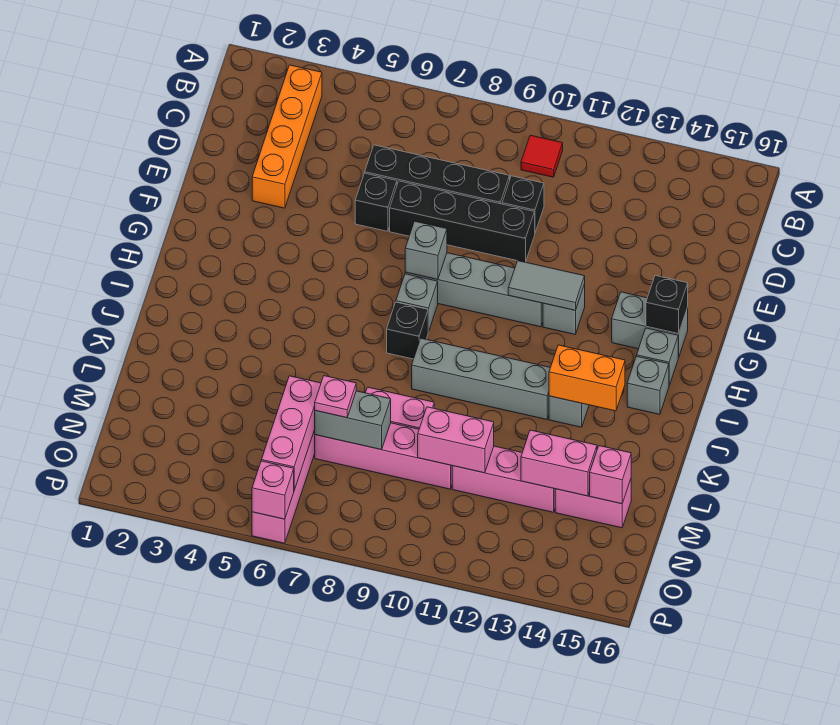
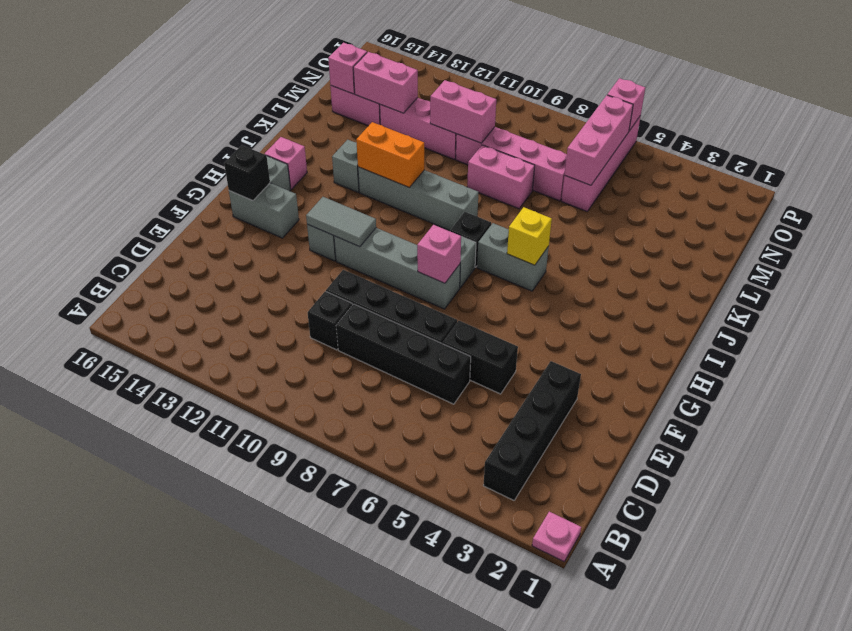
orange brick B3:E3 level 1 -> black brick B3:E3 level 1
red tile B10 level 1 -> none
black brick E6 level 1 -> black brick E5:E6 level 1
grey brick G8 level 2 -> pink brick G8 level 2
none -> yellow brick I6 level 2
grey brick I15 level 1 -> pink brick I15 level 1
orange brick J13:J14 level 2 -> orange brick J11:J12 level 2
grey brick M7:M8 level 2 -> grey brick I6:I7 level 1
pink plate M7 level 3 -> pink plate A1 level 1

